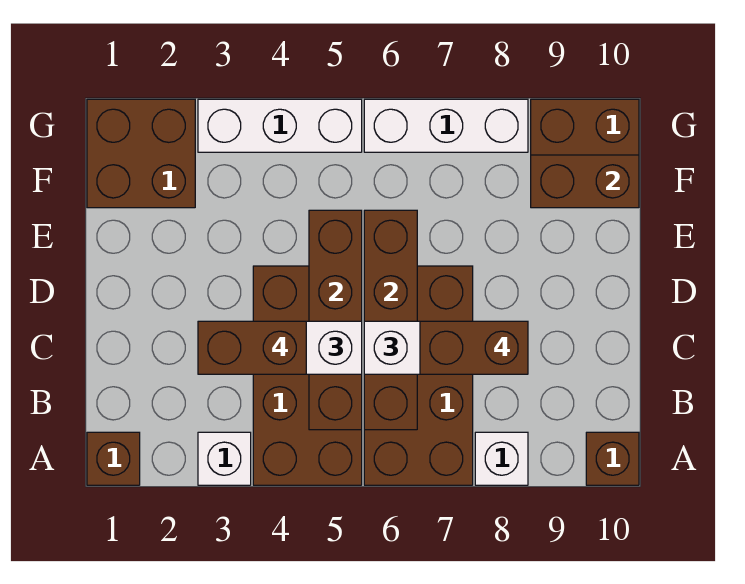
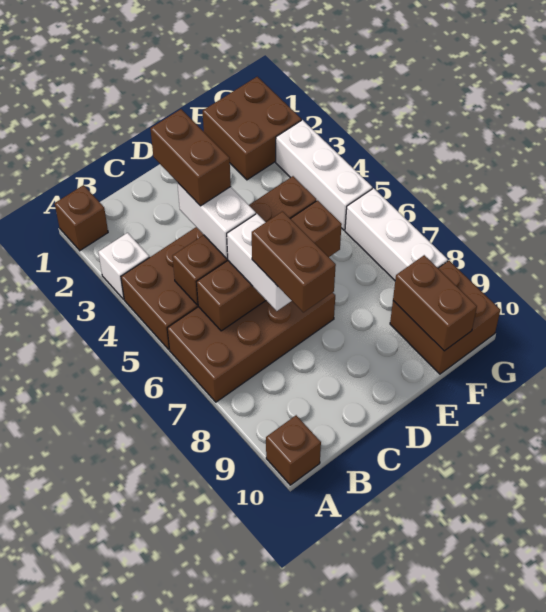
white brick A8 level 1 -> none

